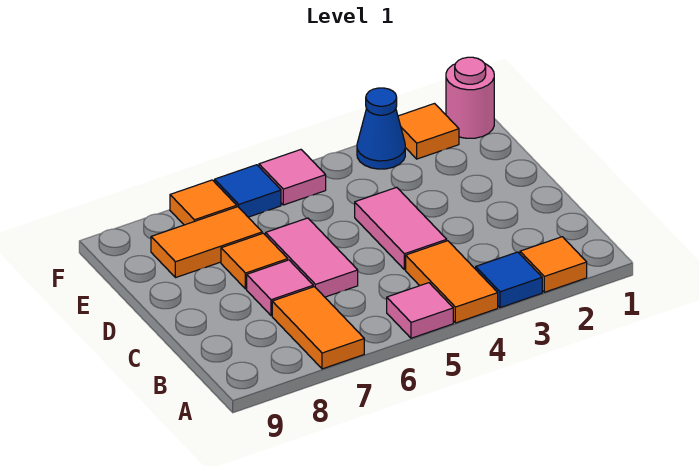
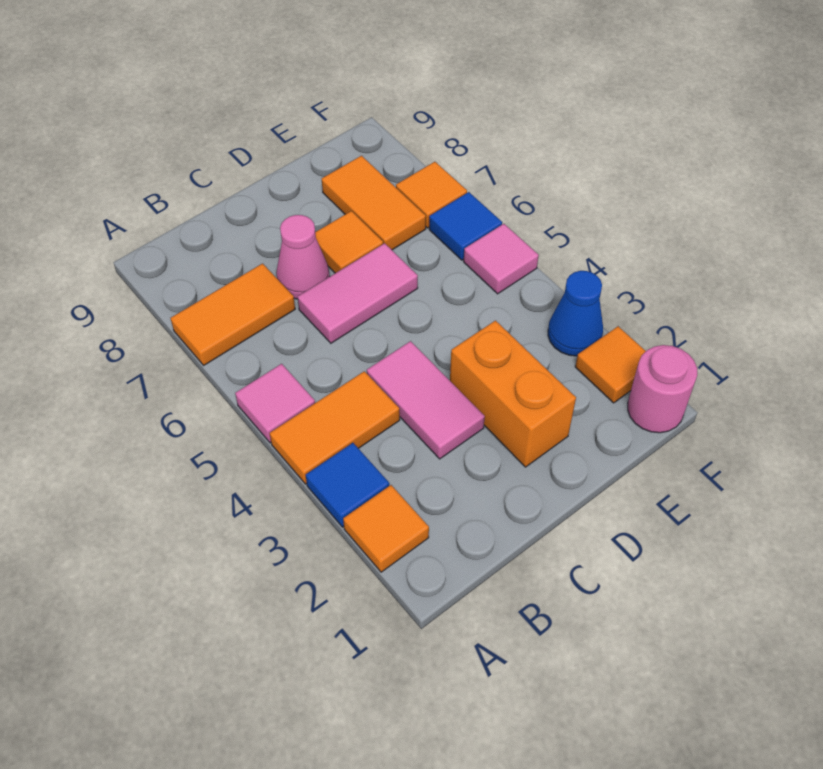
pink tile C4:D4 level 1 -> pink tile C3:C4 level 1
pink tile C7 level 1 -> pink cone C7 level 1
none -> orange brick D2:D3 level 1

